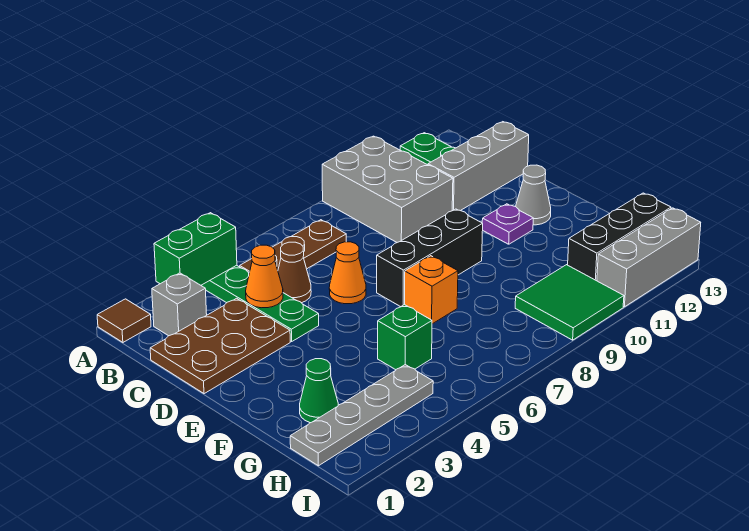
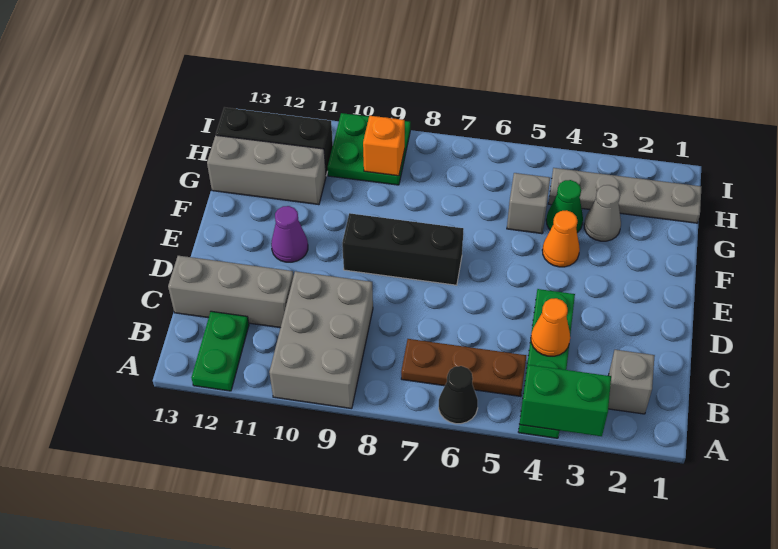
brown tile A1 level 1 -> none
none -> black cone A6 level 1
brown plate C1:D3 level 1 -> none
brown cone C5 level 1 -> none
orange cone D6 level 1 -> orange cone F4 level 1
purple plate E11 level 1 -> purple cone E11 level 1
grey cone E12 level 1 -> grey cone G3 level 1
orange brick F7 level 1 -> orange brick H9 level 2
green cone G2 level 1 -> green cone G4 level 1
green brick G5 level 1 -> grey brick G5 level 1
green tile H9:I10 level 1 -> green plate H9:I10 level 1
grey brick I11:I13 level 1 -> grey brick G11:G13 level 1

